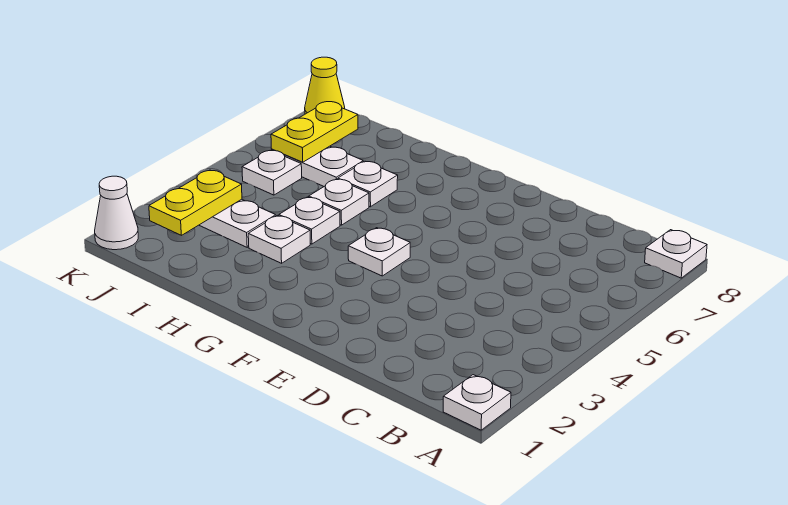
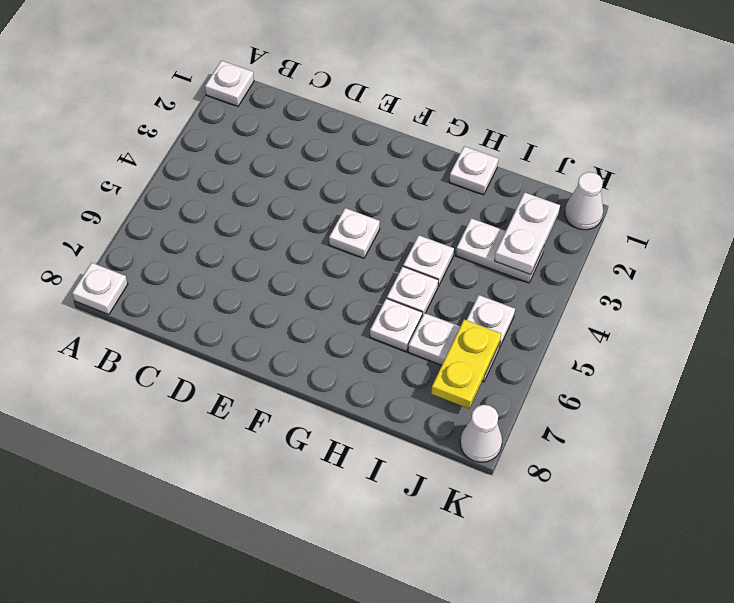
white plate H3 level 1 -> white plate H1 level 1
yellow plate J2:J3 level 2 -> white plate J2:J3 level 2
yellow cone K8 level 1 -> white cone K8 level 1

